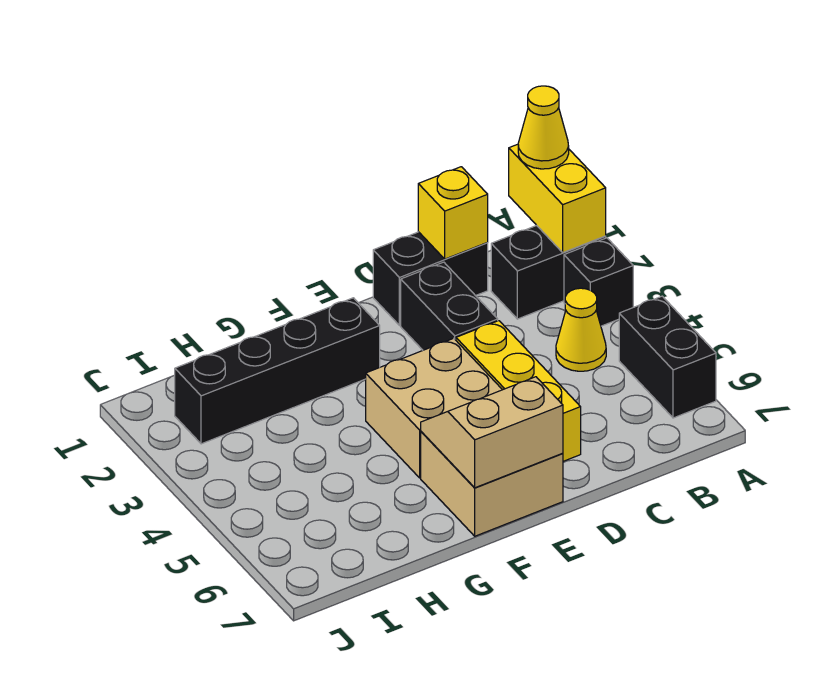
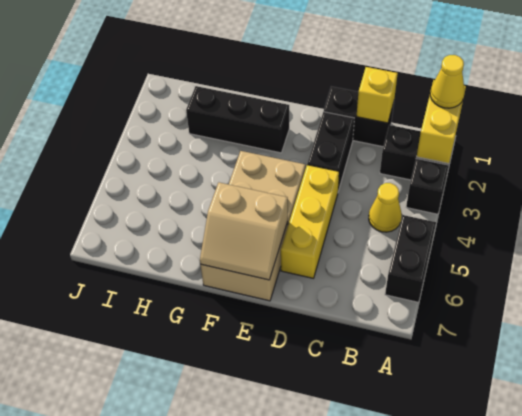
tan slope E6:F7 level 2 top 7 -> tan slope E6:F7 level 2 top 6
black brick F2:I2 level 1 -> black brick F2:H2 level 1

